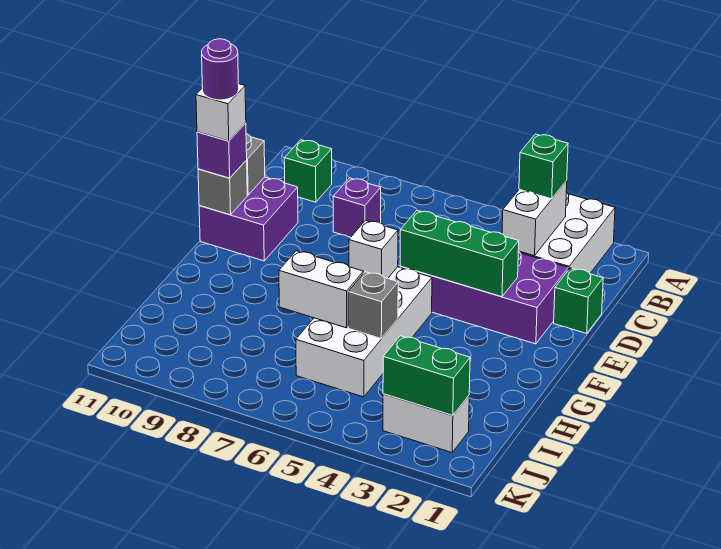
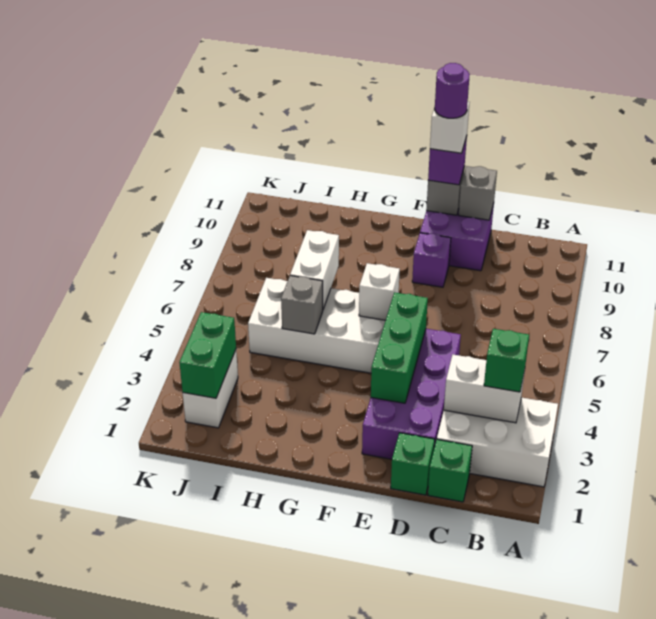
green brick B10 level 1 -> green brick C1 level 1
purple brick C8 level 1 -> purple brick E9 level 1

